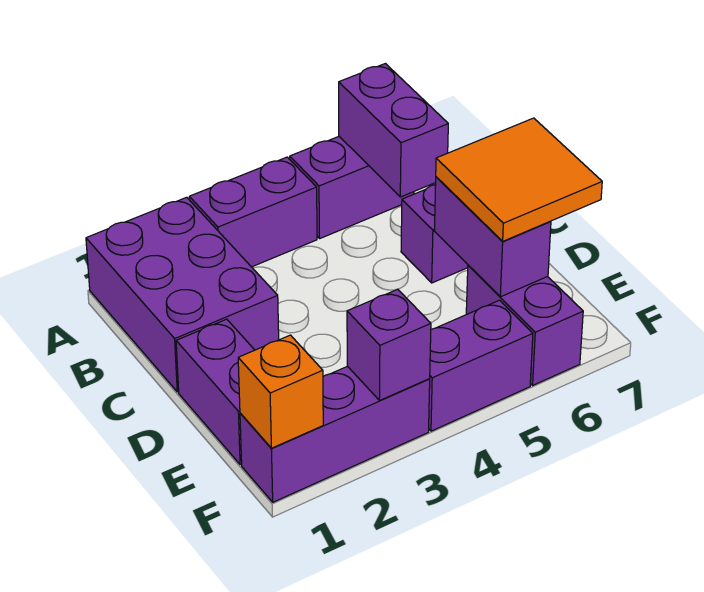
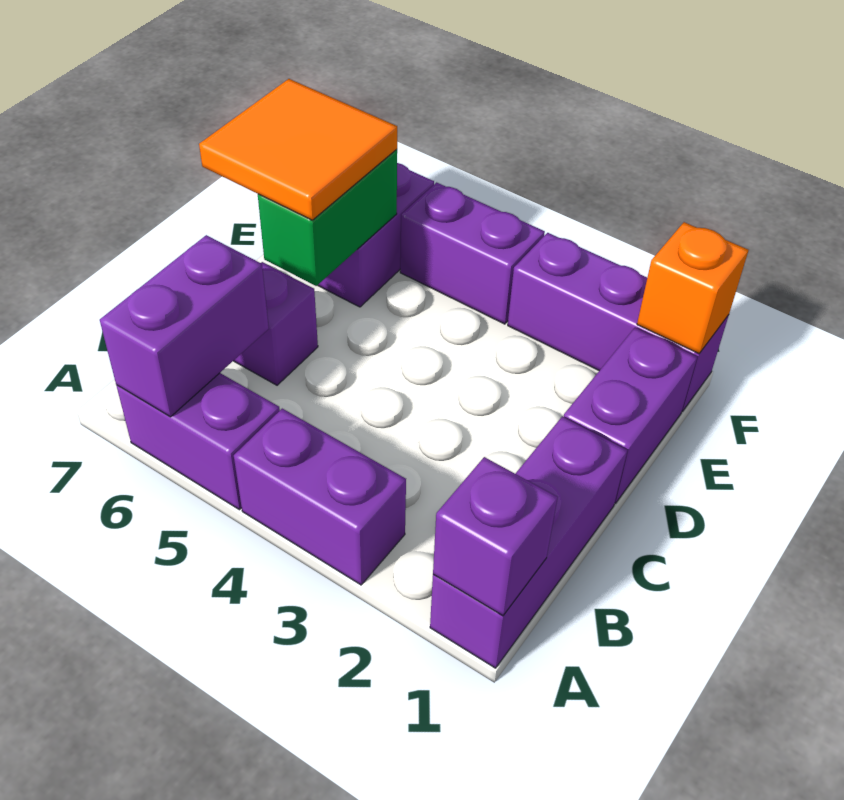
purple brick A1:C2 level 1 -> purple brick A1:C1 level 1
purple brick D6:E6 level 2 -> green brick D6:E6 level 2
purple brick F3 level 2 -> purple brick A1 level 2

